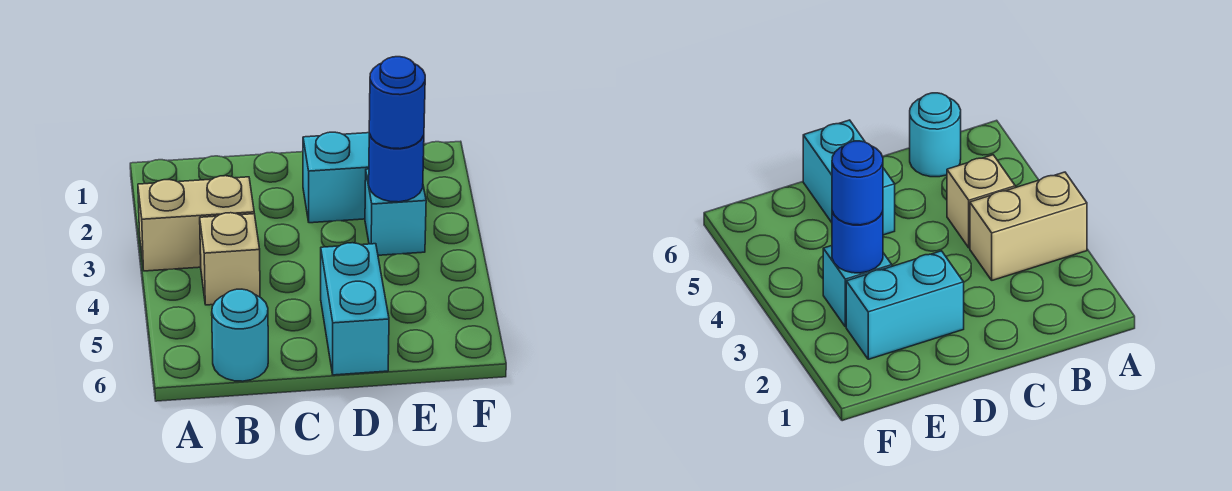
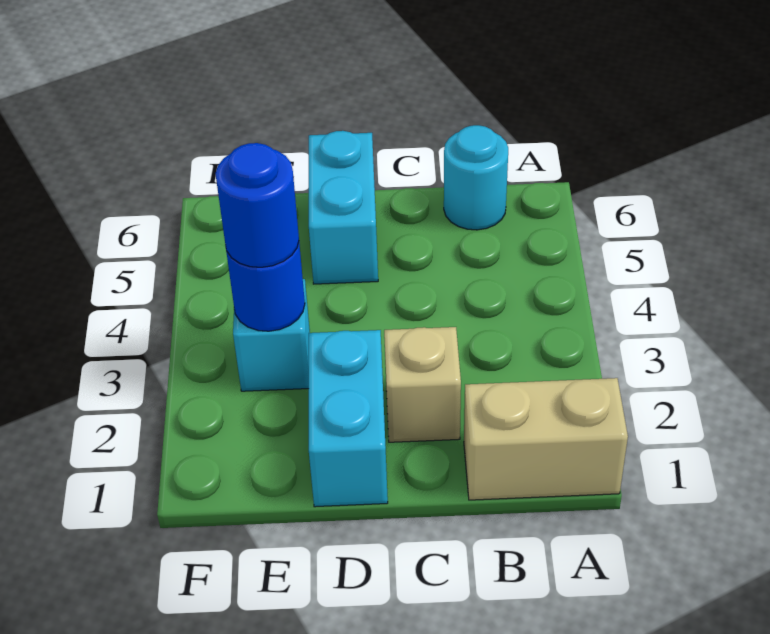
tan brick A3:B3 level 1 -> tan brick A1:B1 level 1
tan brick B4 level 1 -> tan brick C2 level 1
cyan brick D2:E2 level 1 -> cyan brick D1:D2 level 1

